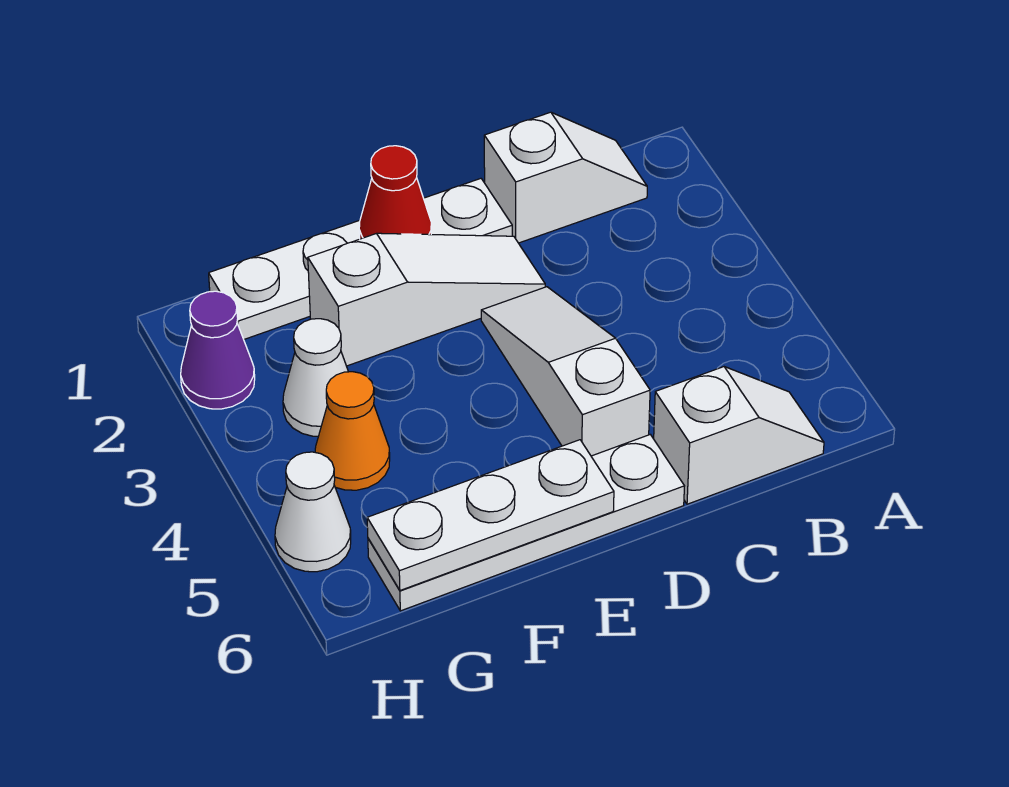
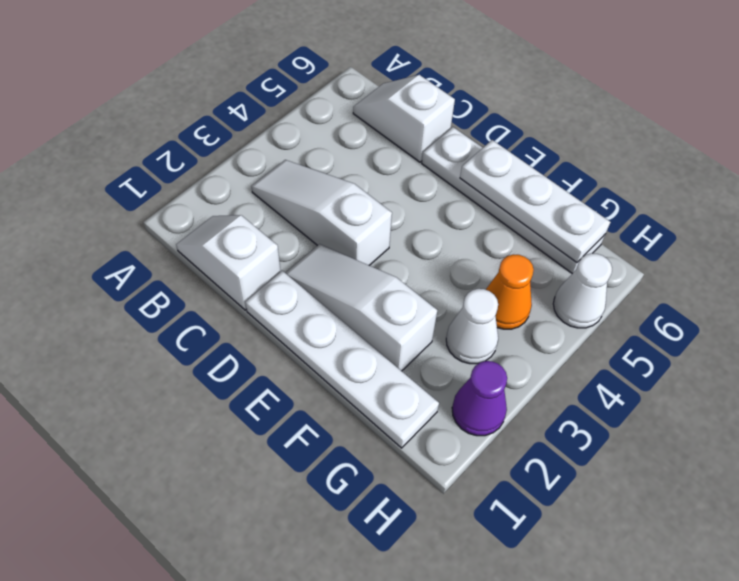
white slope D3:D5 level 1 top 5 -> white slope B3:D3 level 1 top D
red cone E1 level 2 -> none

